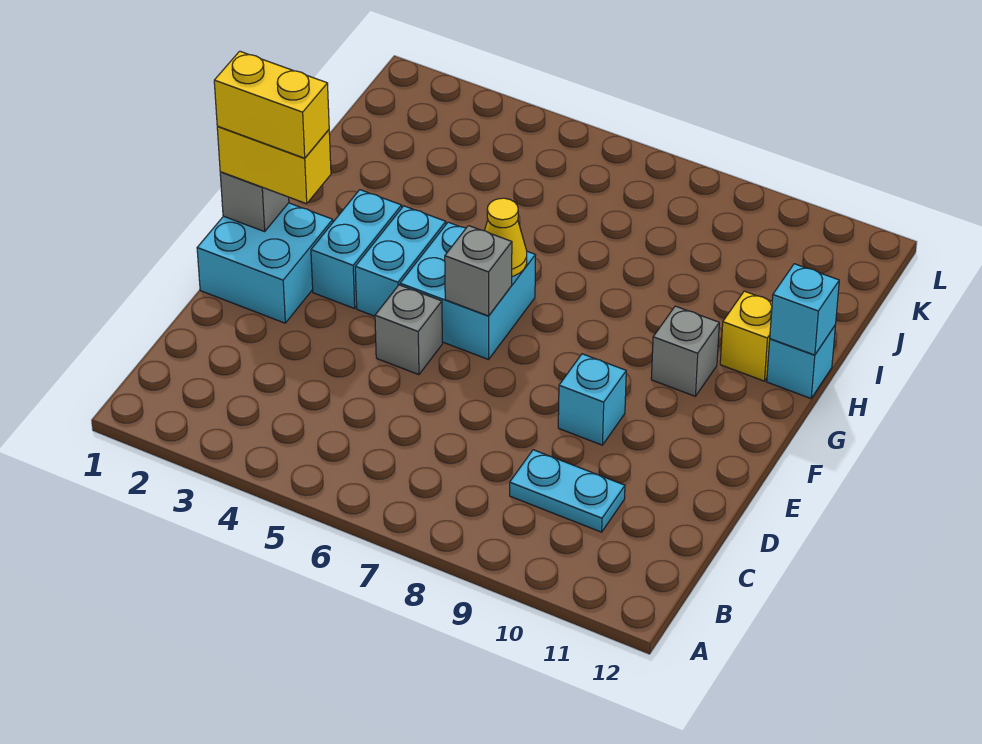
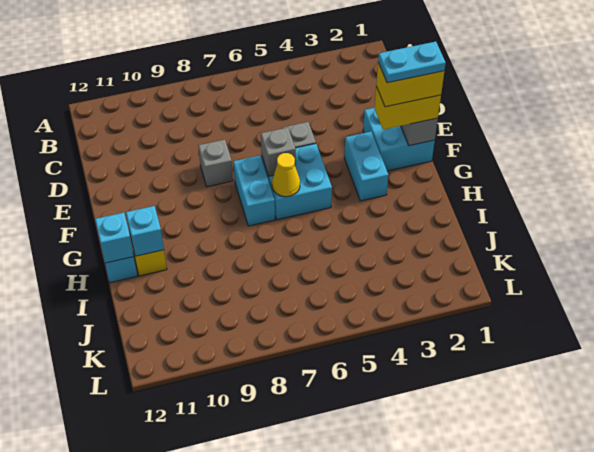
cyan plate C9:C10 level 1 -> cyan plate F1:F2 level 5
cyan brick E9 level 1 -> cyan brick H11 level 2
cyan brick F4:G4 level 1 -> cyan brick F7:G7 level 1
grey brick G10 level 1 -> grey brick E8 level 1

